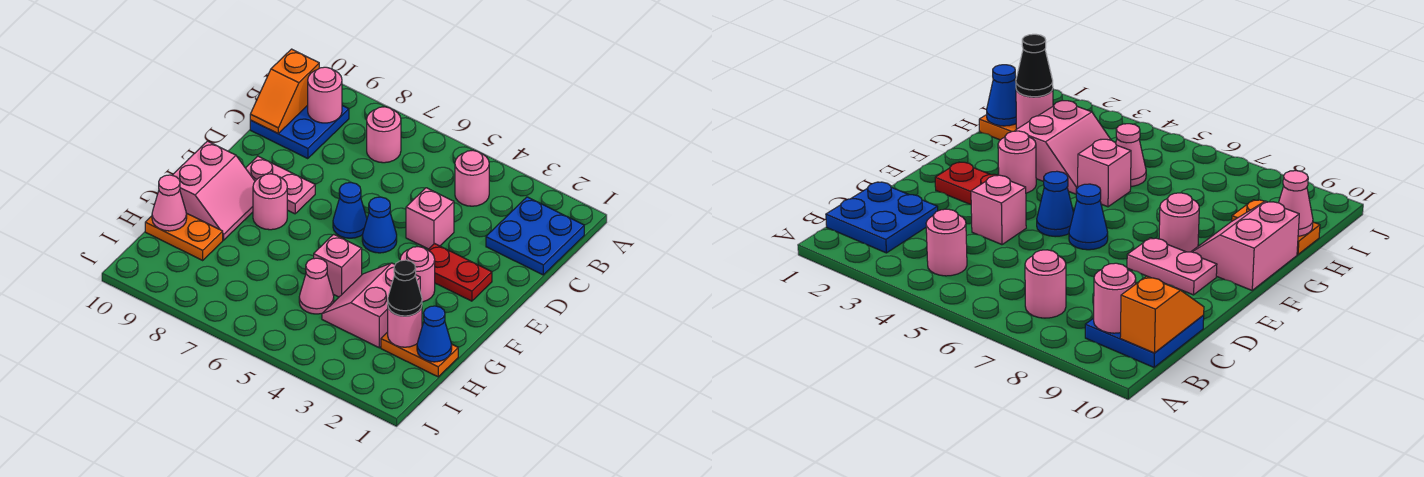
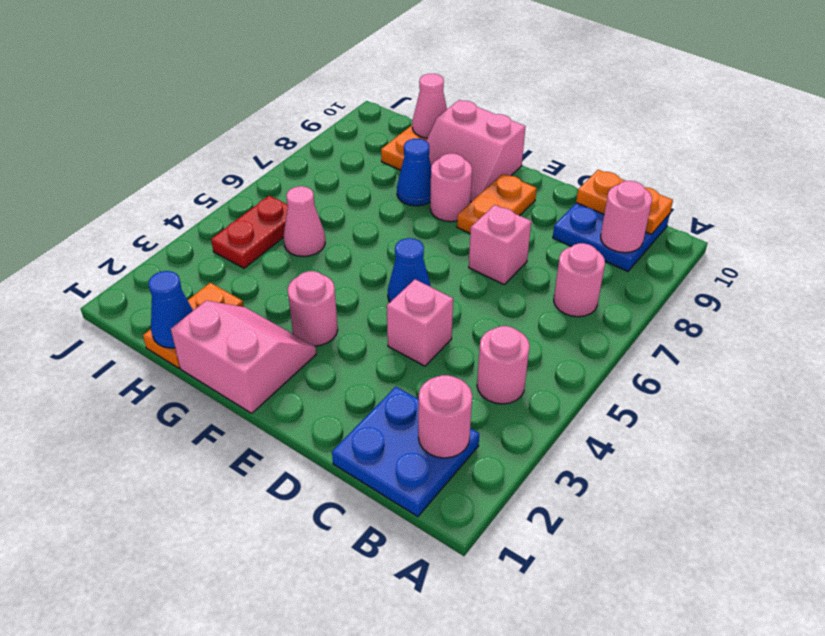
orange slope B10:C10 level 2 top B -> orange plate B10:C10 level 2
red plate E2:E3 level 1 -> red plate I4:I5 level 1
blue cone E6 level 1 -> blue cone G8 level 1
pink plate E8:E9 level 1 -> orange plate E8:E9 level 1
pink slope G3:H4 level 1 top 3 -> pink slope F1:G2 level 1 top 1
pink brick G5 level 1 -> pink brick D7 level 1
pink round brick H2 level 2 -> pink round brick B2 level 2
black cone H2 level 3 -> none

